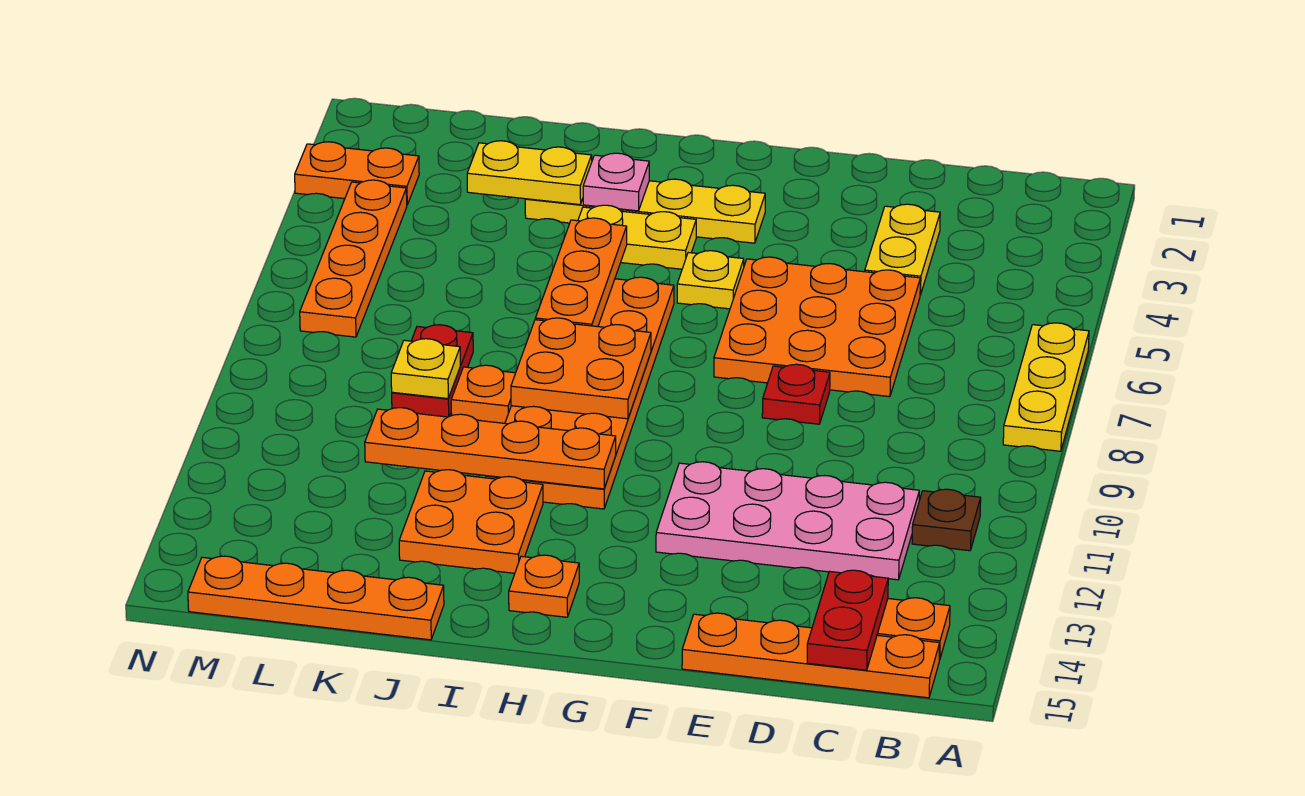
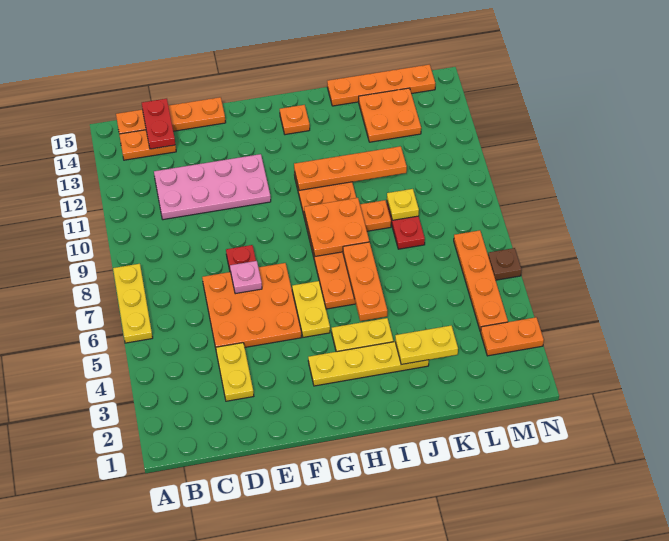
brown plate B11 level 1 -> brown plate N6 level 1
yellow plate G5 level 1 -> yellow plate G5:G6 level 1
pink plate I3 level 2 -> pink plate E7 level 2
orange plate I12:J13 level 1 -> orange plate K13:L14 level 1

